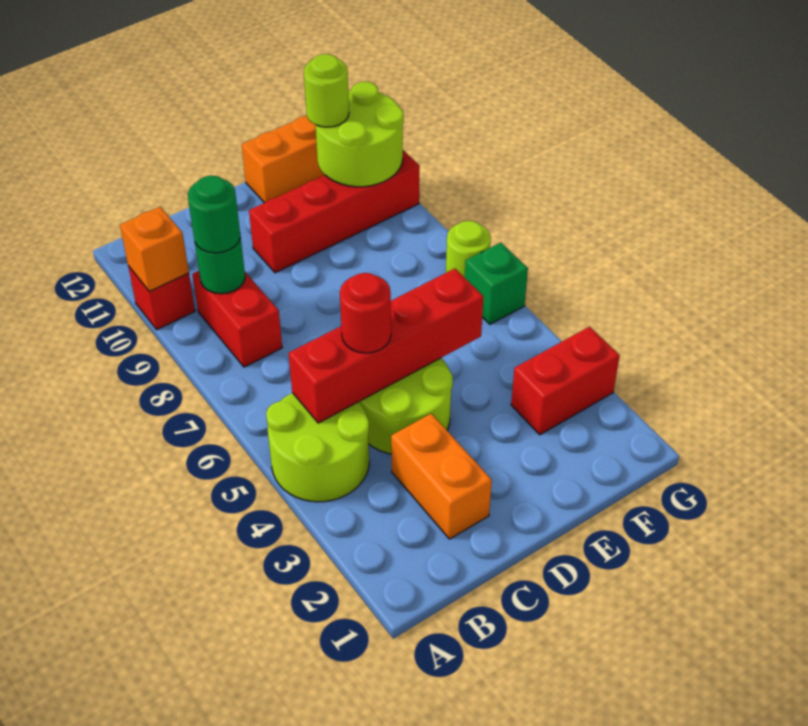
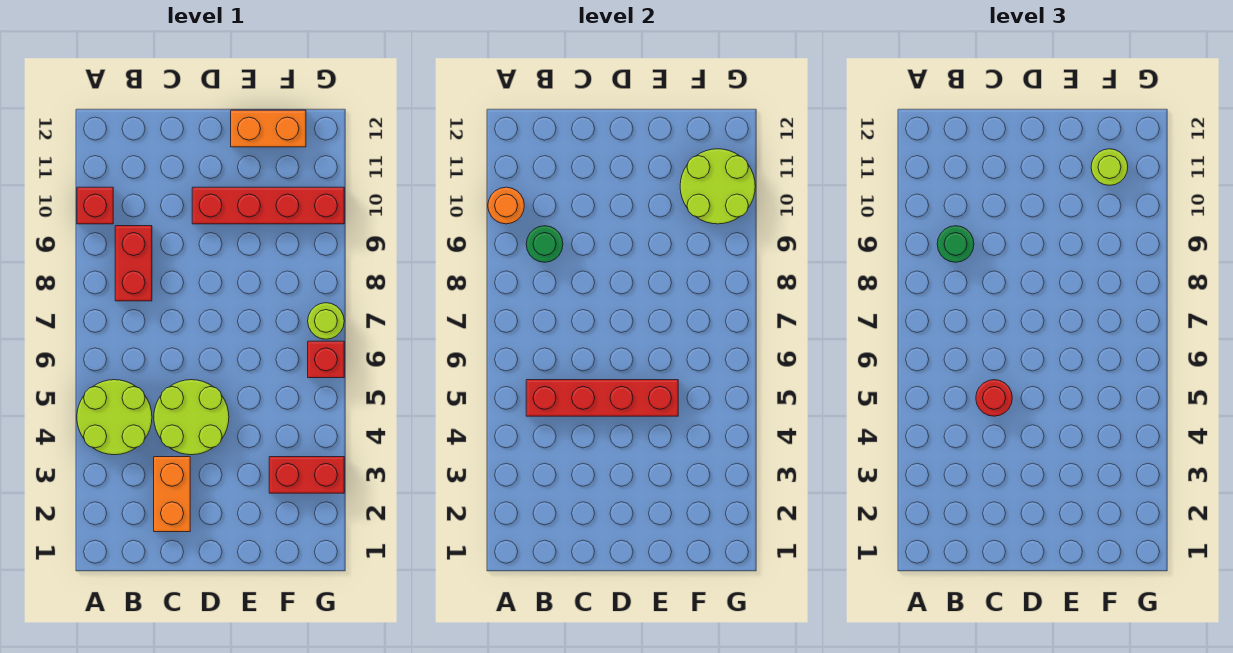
orange brick A10 level 2 -> orange round brick A10 level 2
green brick G6 level 1 -> red brick G6 level 1

